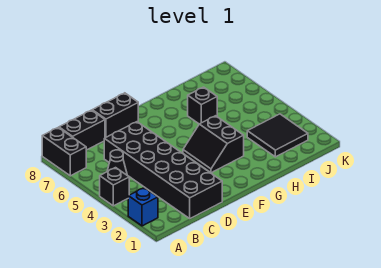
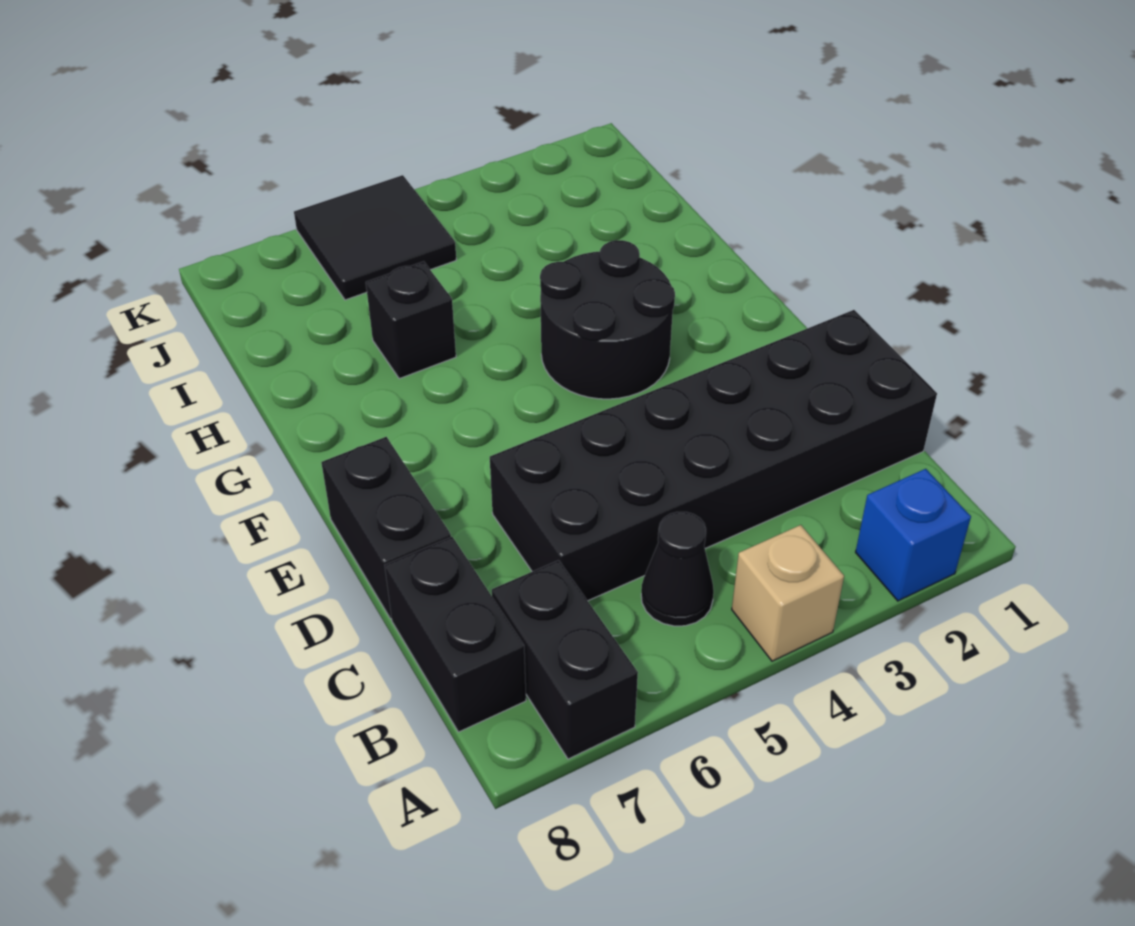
black brick A4 level 1 -> tan brick A4 level 1
black brick A7:A8 level 1 -> black brick A7:B7 level 1
black slope F3:G4 level 1 top G -> black round brick F3:G4 level 1
black tile I2:J3 level 1 -> black tile J5:K6 level 1

